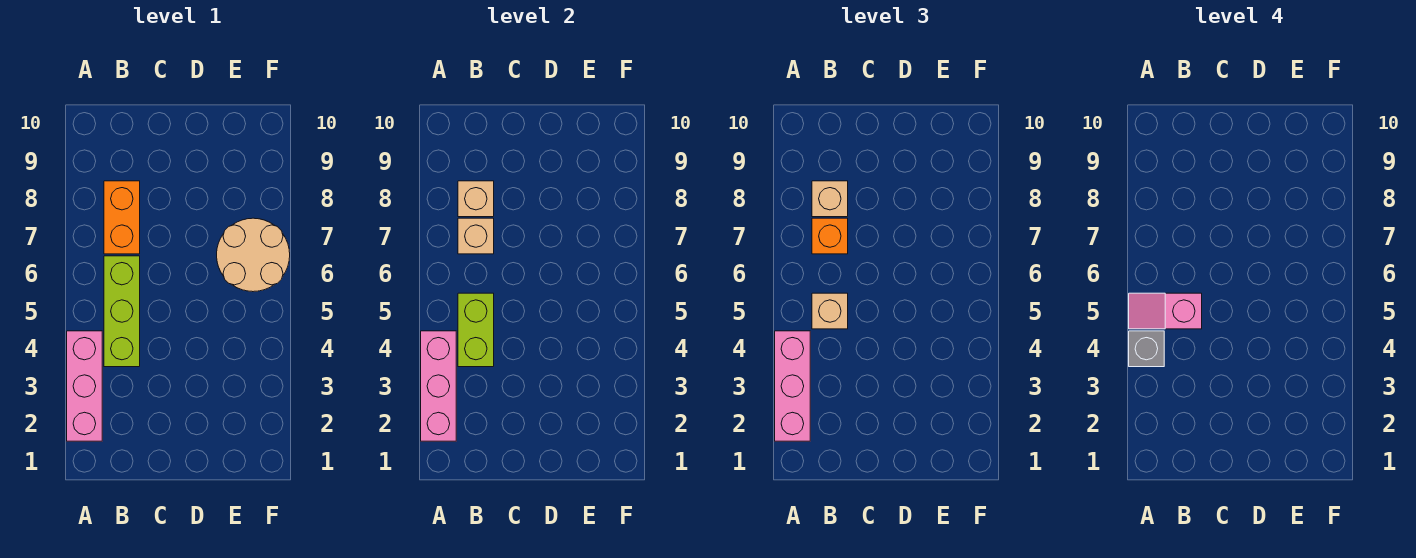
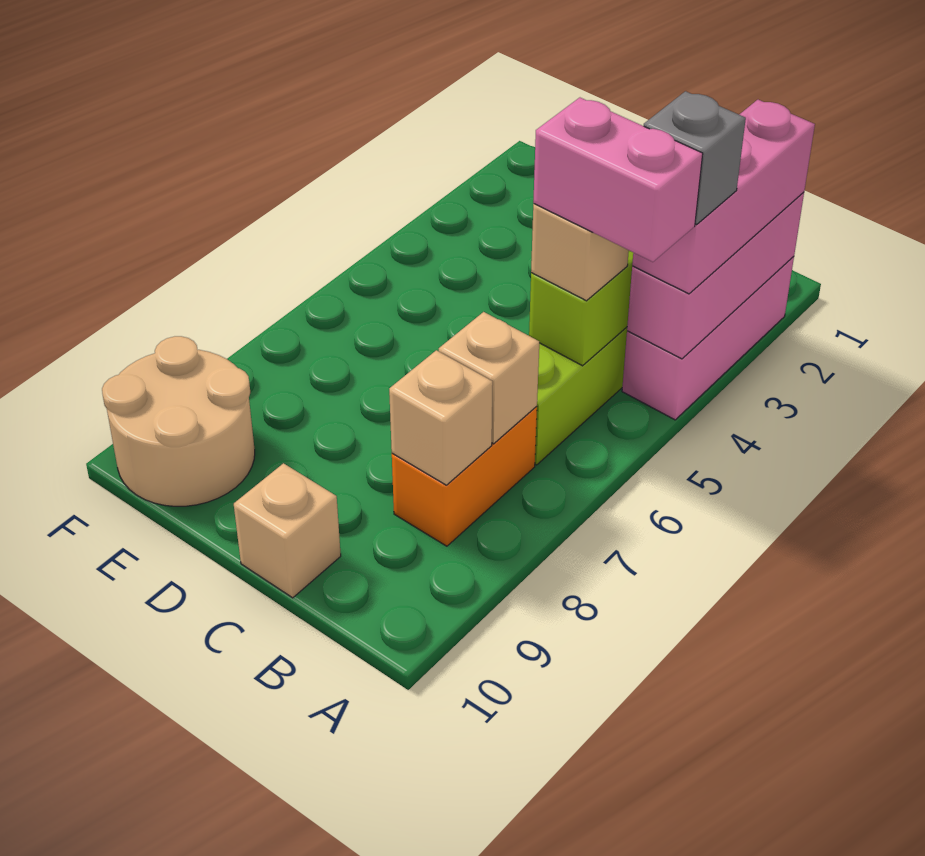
pink slope A5:B5 level 4 top B -> pink brick A5:B5 level 4
orange brick B7 level 3 -> none
tan brick B8 level 3 -> tan brick C10 level 1
tan round brick E6:F7 level 1 -> tan round brick E9:F10 level 1

